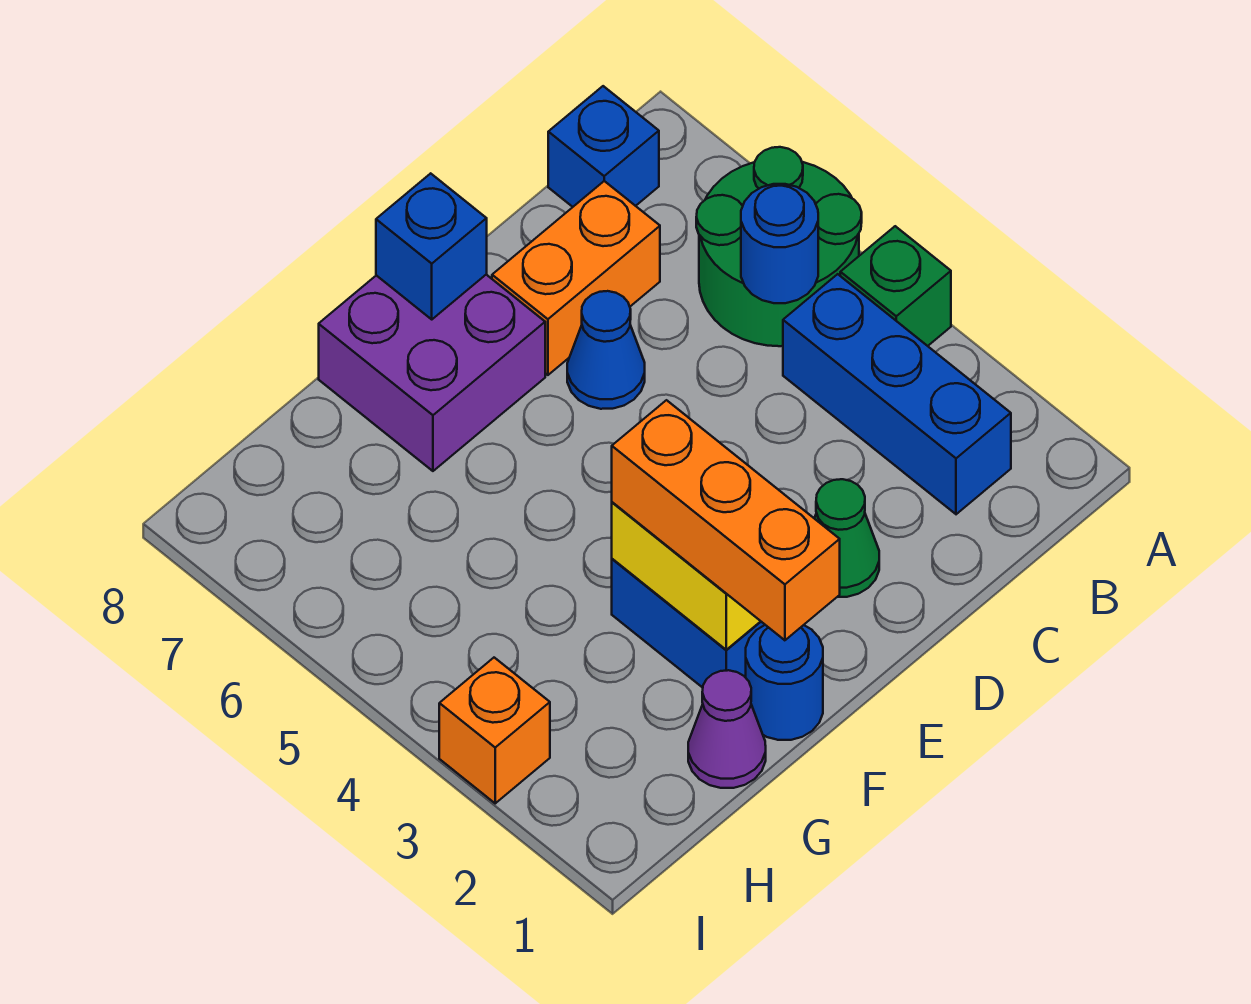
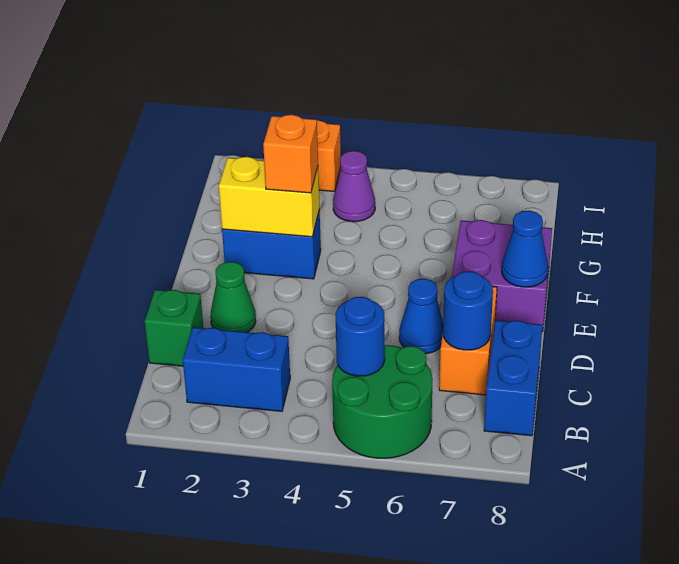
green brick A4 level 1 -> green brick C1 level 1
blue brick B2:B4 level 1 -> blue brick B2:B3 level 1
blue brick B8 level 1 -> blue brick B8:C8 level 1
blue brick E8 level 2 -> blue cone E8 level 2
blue round brick F1 level 1 -> blue round brick C7 level 2
orange brick F1:F3 level 3 -> orange brick F3 level 3
purple cone G1 level 1 -> purple cone H4 level 1

